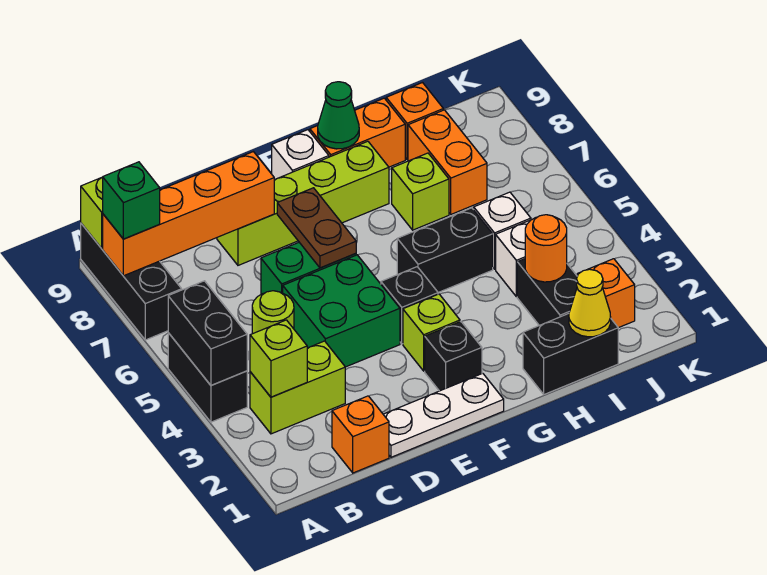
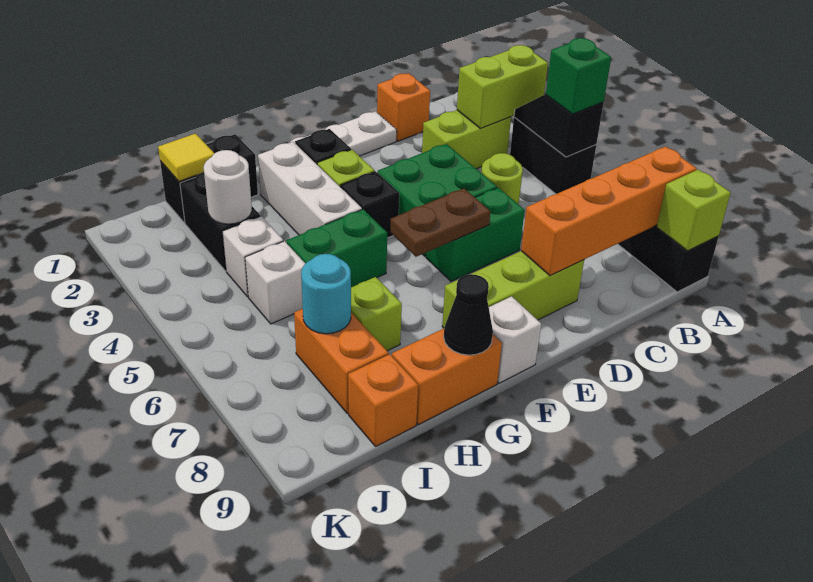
black brick A4:A5 level 2 -> black slope A4:A5 level 2 top 5
green brick A8 level 3 -> green brick A5 level 3
lime brick B3 level 2 -> lime brick A3:B3 level 2
lime brick D8:G8 level 1 -> lime brick D8:F8 level 1
brown plate E6:E7 level 2 -> brown plate E6:F6 level 2
none -> white brick G2:G4 level 1
black brick G5:H5 level 1 -> green brick G5:H5 level 1
green cone G9 level 2 -> black cone G9 level 2
yellow cone I1 level 2 -> yellow tile I1 level 2
orange round brick I3 level 2 -> white round brick I3 level 2
none -> cyan round brick I7 level 2
orange brick J2 level 1 -> none

